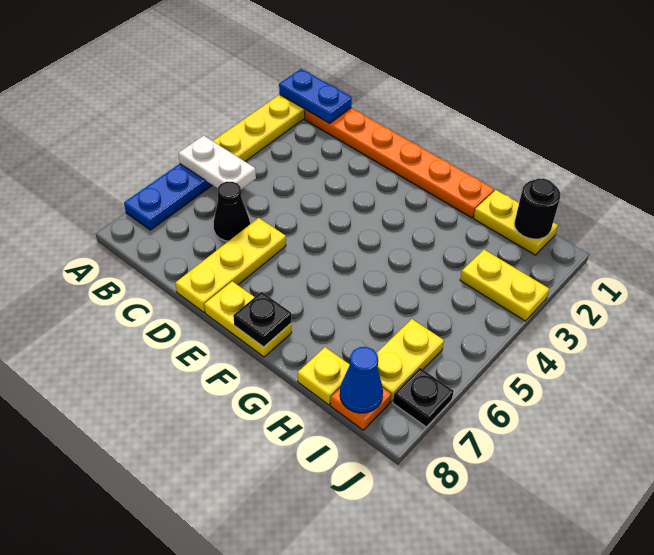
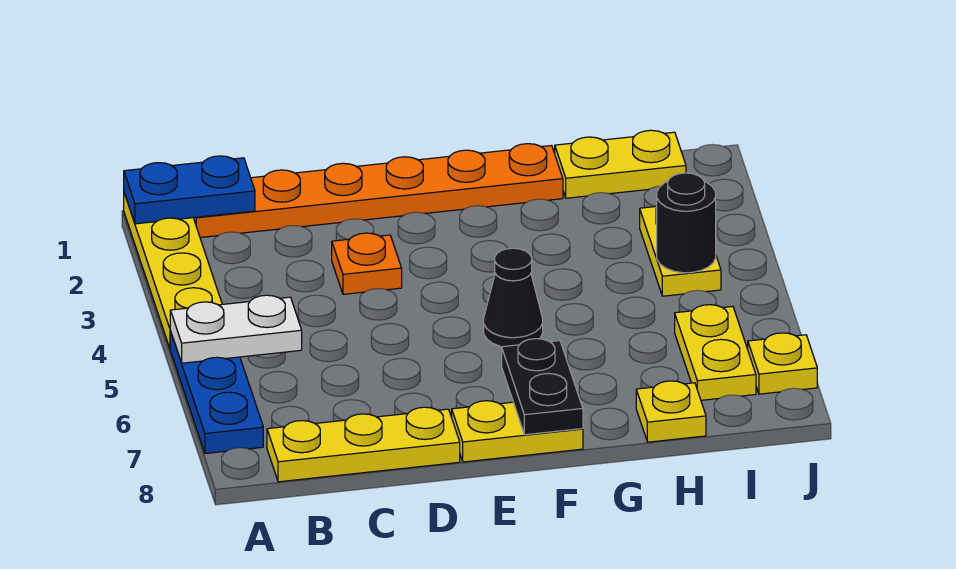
black cone C6 level 1 -> black cone F5 level 1
yellow plate D6:D8 level 1 -> yellow plate B8:D8 level 1
black plate F8 level 2 -> black plate F7:F8 level 2
black round brick I1 level 2 -> black round brick I4 level 2
yellow plate I3:J3 level 1 -> yellow plate I3:I4 level 1
orange plate I8 level 1 -> orange plate D3 level 1
blue cone I8 level 2 -> none
black plate J7 level 1 -> yellow plate J7 level 1

